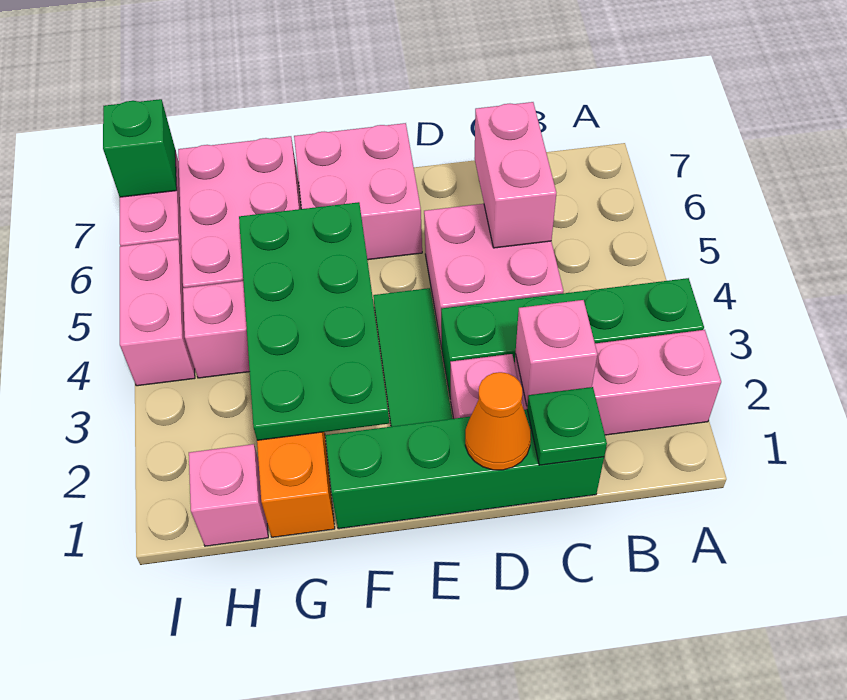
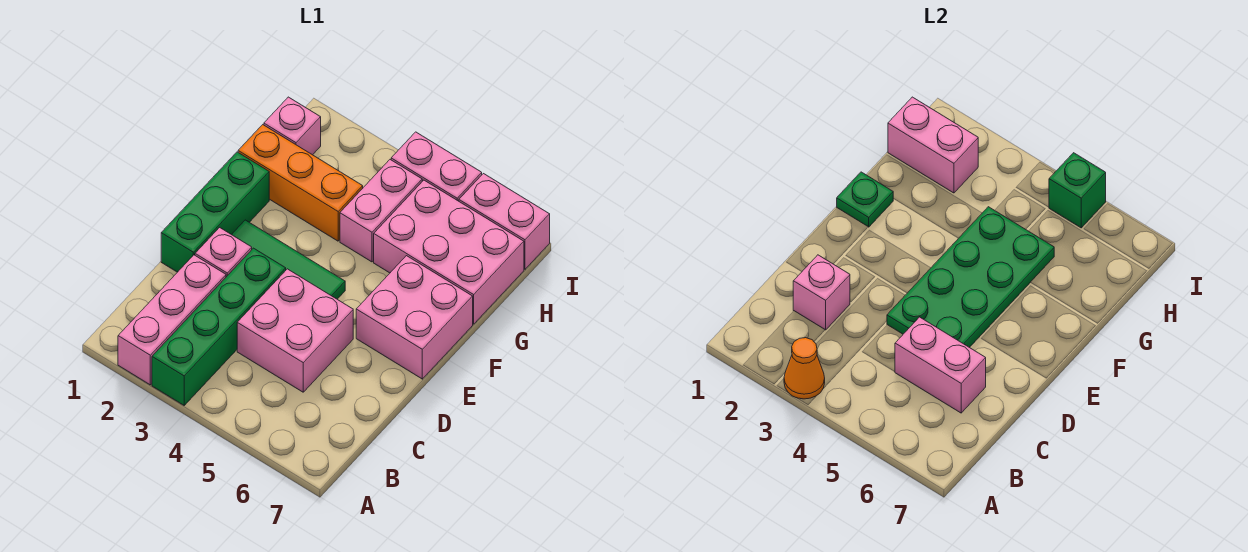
green brick C1:F1 level 1 -> green brick D1:F1 level 1
green plate C1 level 2 -> green plate F1 level 2
orange cone D1 level 2 -> orange cone A3 level 2
green plate F2:G5 level 2 -> green plate D4:G5 level 2
none -> pink brick H1:H2 level 2
green brick I7 level 2 -> green brick I5 level 2

